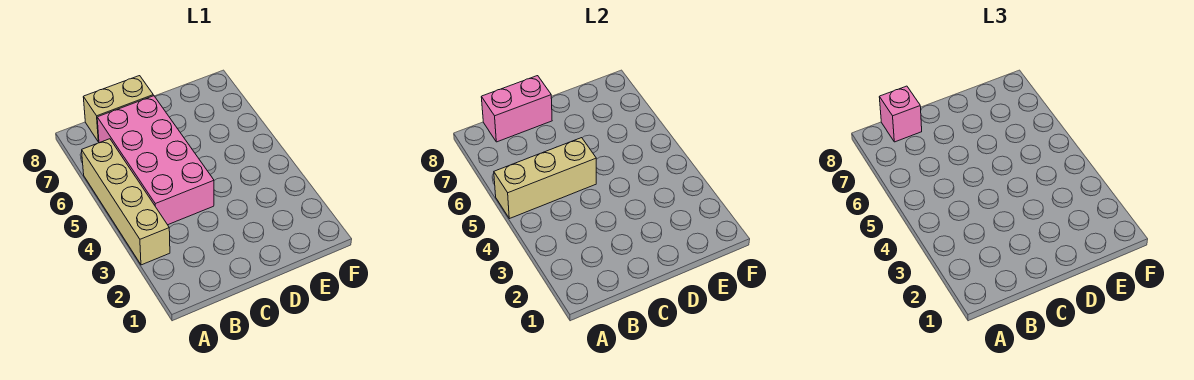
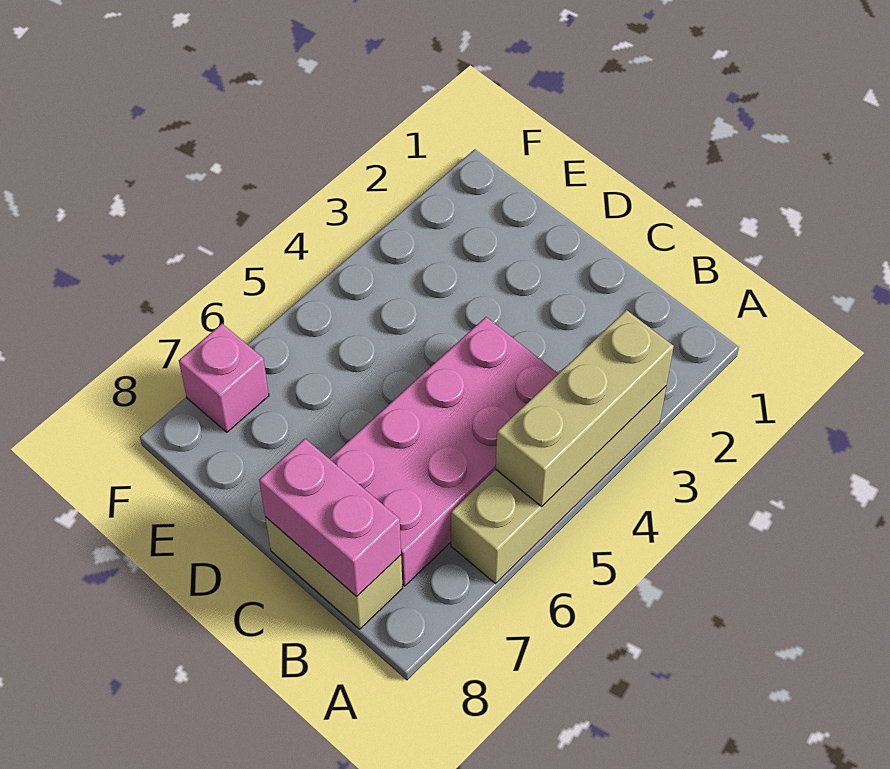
tan brick A5:C5 level 2 -> tan brick A3:A5 level 2
pink brick B8 level 3 -> pink brick F7 level 1

